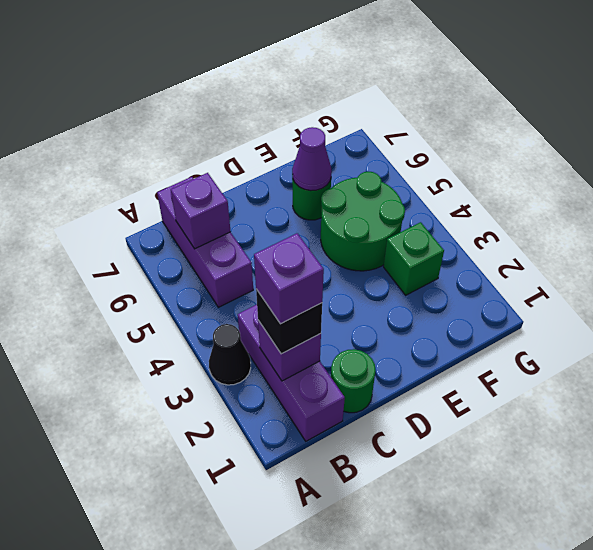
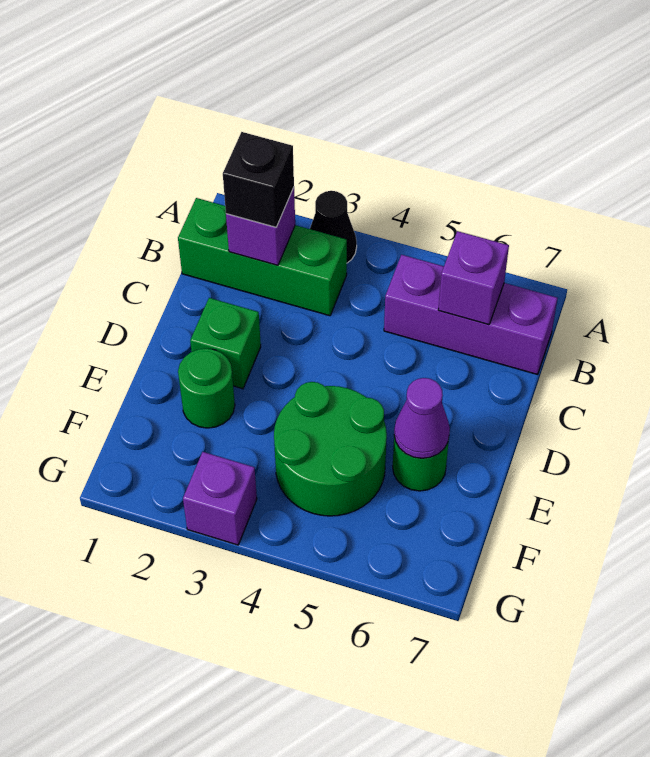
purple brick B1:B3 level 1 -> green brick B1:B3 level 1
purple brick B2 level 4 -> purple brick G3 level 1
green round brick C1 level 1 -> green round brick E2 level 1
green brick F3 level 1 -> green brick D2 level 1

